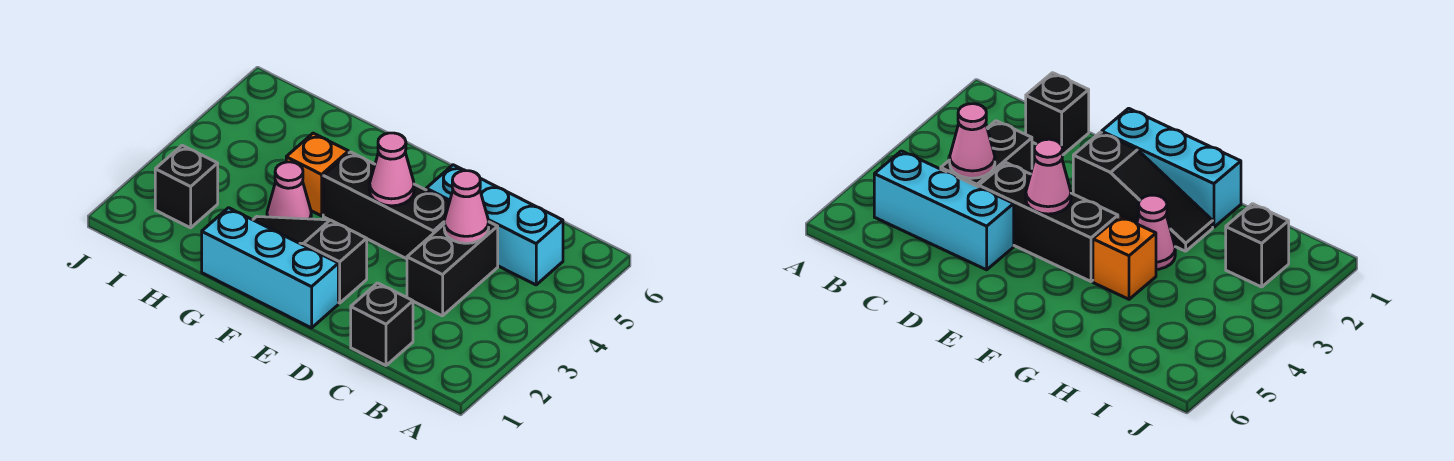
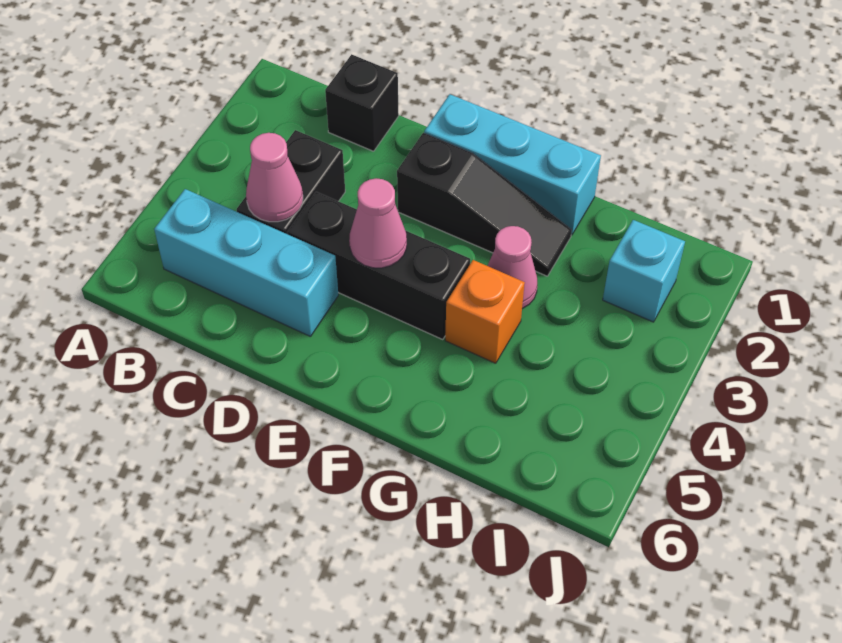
black brick I2 level 1 -> cyan brick I2 level 1

